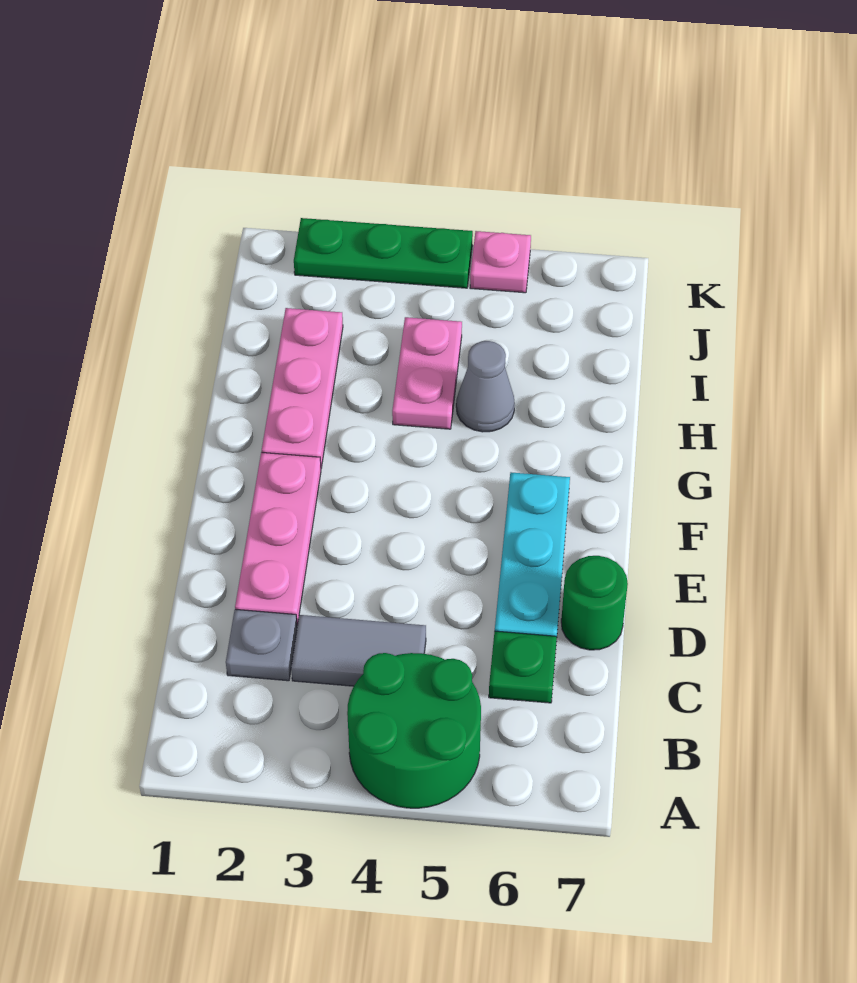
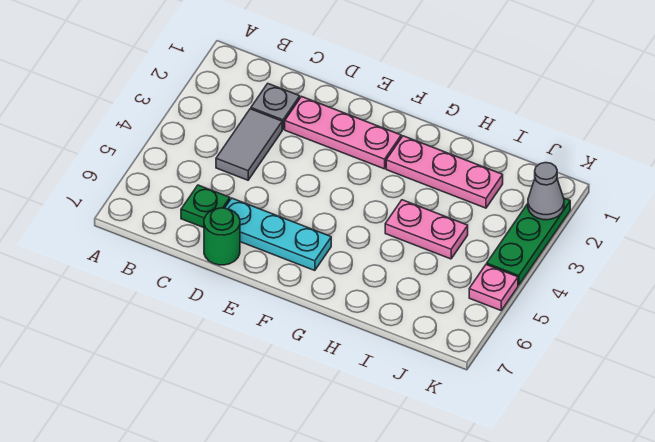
green round brick A4:B5 level 1 -> none
grey cone H5 level 1 -> grey cone K2 level 2

